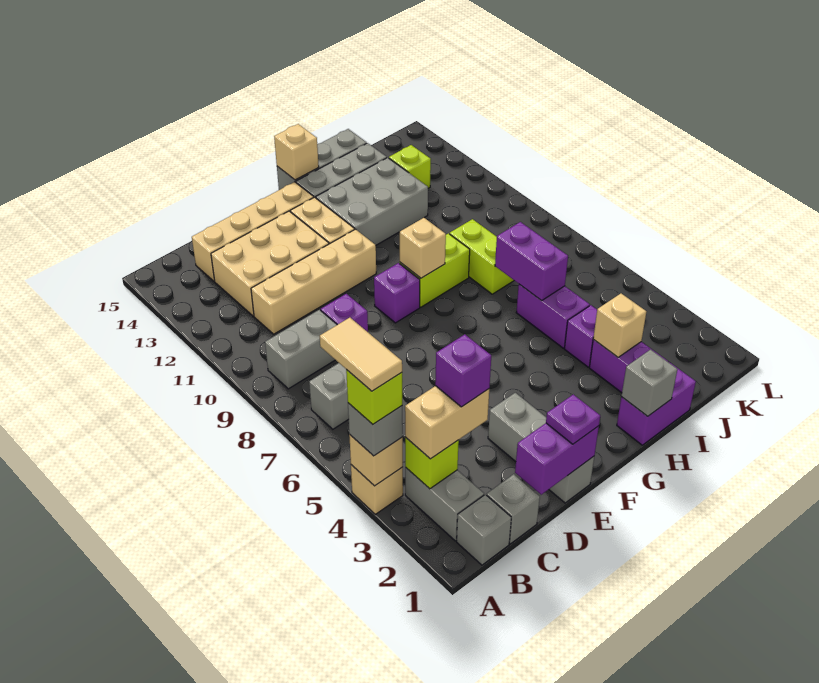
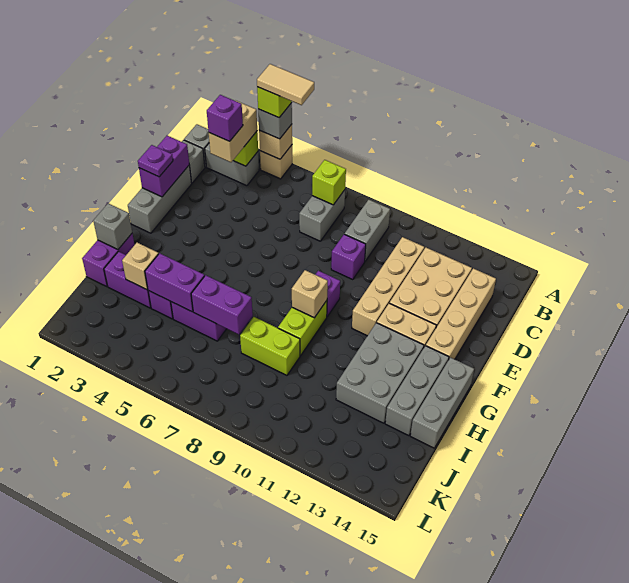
grey brick E1:E3 level 1 -> grey brick D1:F1 level 1
tan brick G15 level 2 -> none
none -> purple brick I4:I5 level 2
lime brick J13 level 1 -> lime brick B7 level 2

